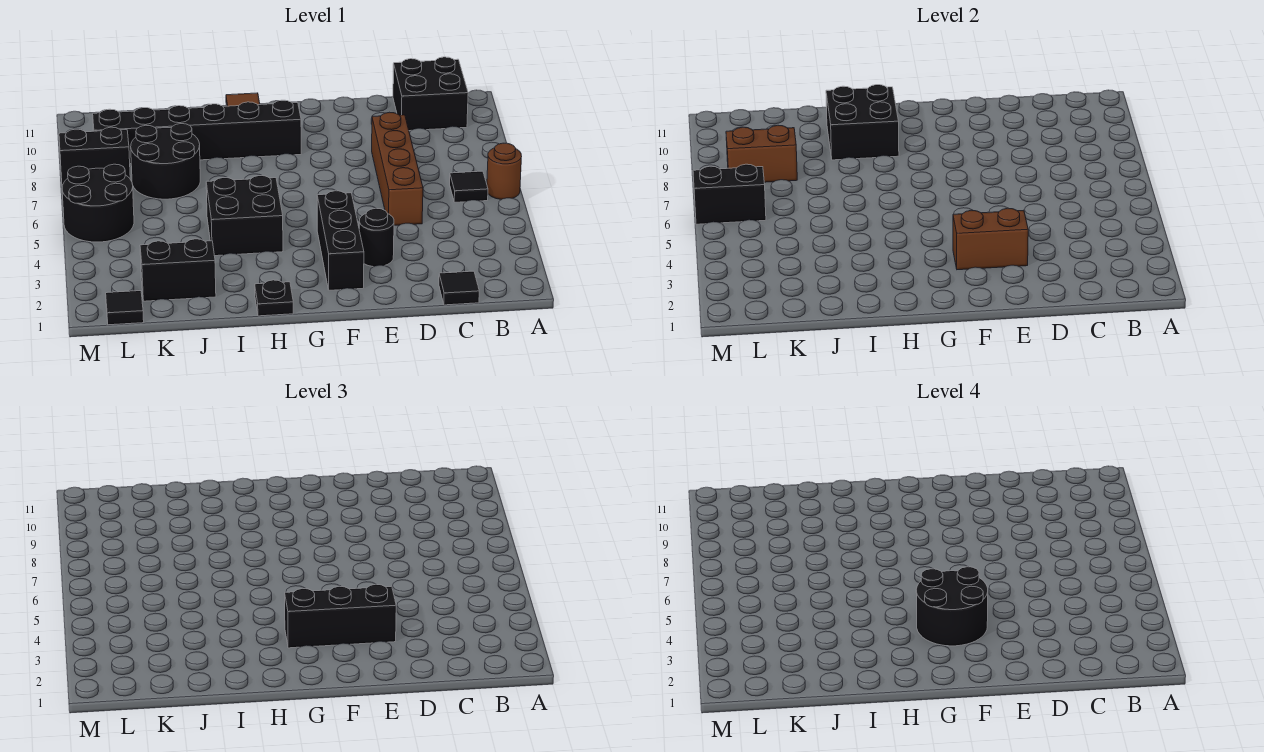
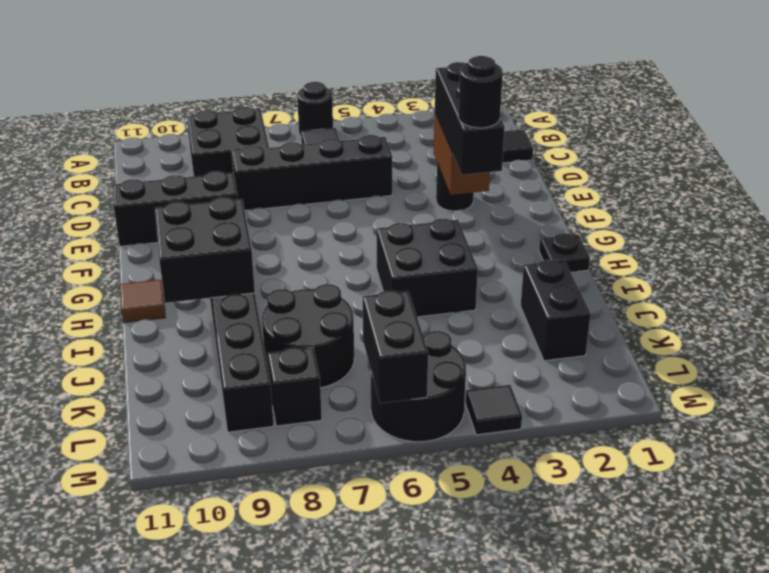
brown round brick A6 level 1 -> black round brick A6 level 1
black brick B10:C11 level 1 -> black brick B8:C9 level 1
brown brick D5:D8 level 1 -> black brick D5:D8 level 1
black brick F2:F4 level 1 -> black brick E9:E11 level 1
black round brick F3:G4 level 4 -> black round brick G3 level 4
brown brick K8:L8 level 2 -> none
black tile L1 level 1 -> black tile M4 level 1
black brick L8:M8 level 1 -> black brick L8 level 1

